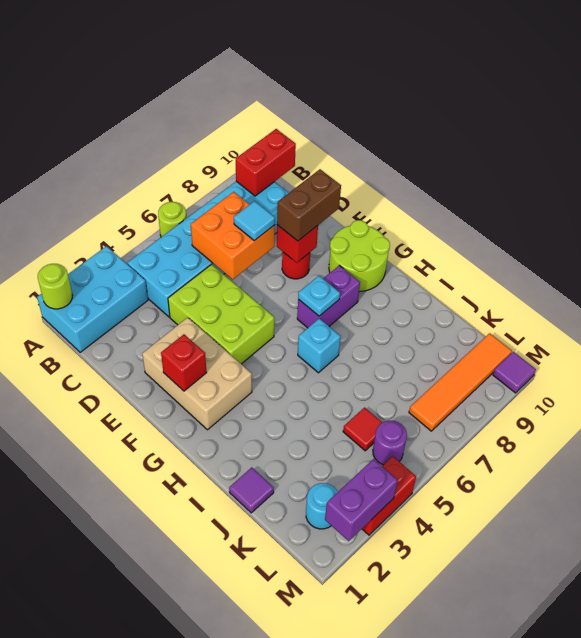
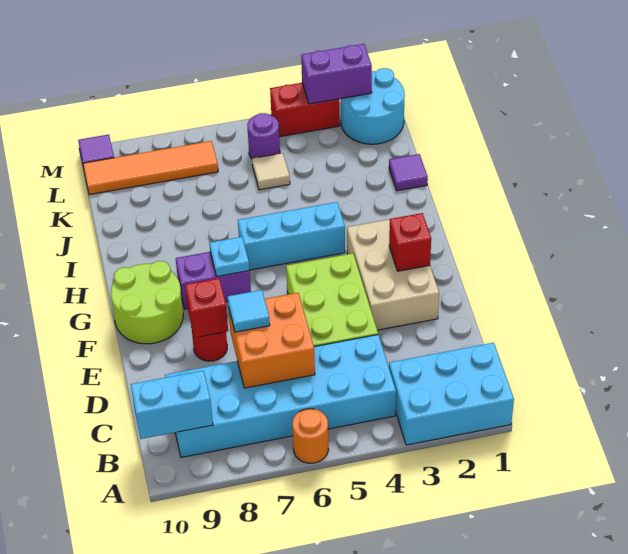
lime round brick A1 level 2 -> none
lime round brick A6 level 1 -> orange round brick A6 level 1
red brick B9:B10 level 2 -> cyan brick B9:B10 level 2
brown brick E8:E9 level 3 -> none
cyan brick H6 level 1 -> cyan brick H4:H6 level 1
red tile K5 level 1 -> tan tile K5 level 1
cyan round brick L2 level 1 -> cyan round brick L1:M2 level 1

